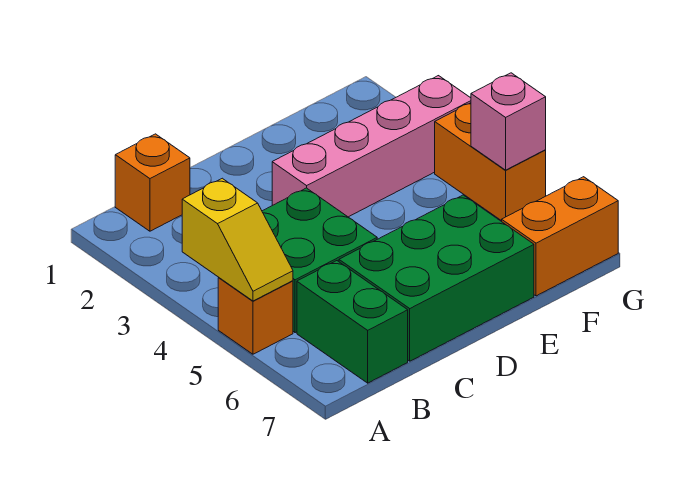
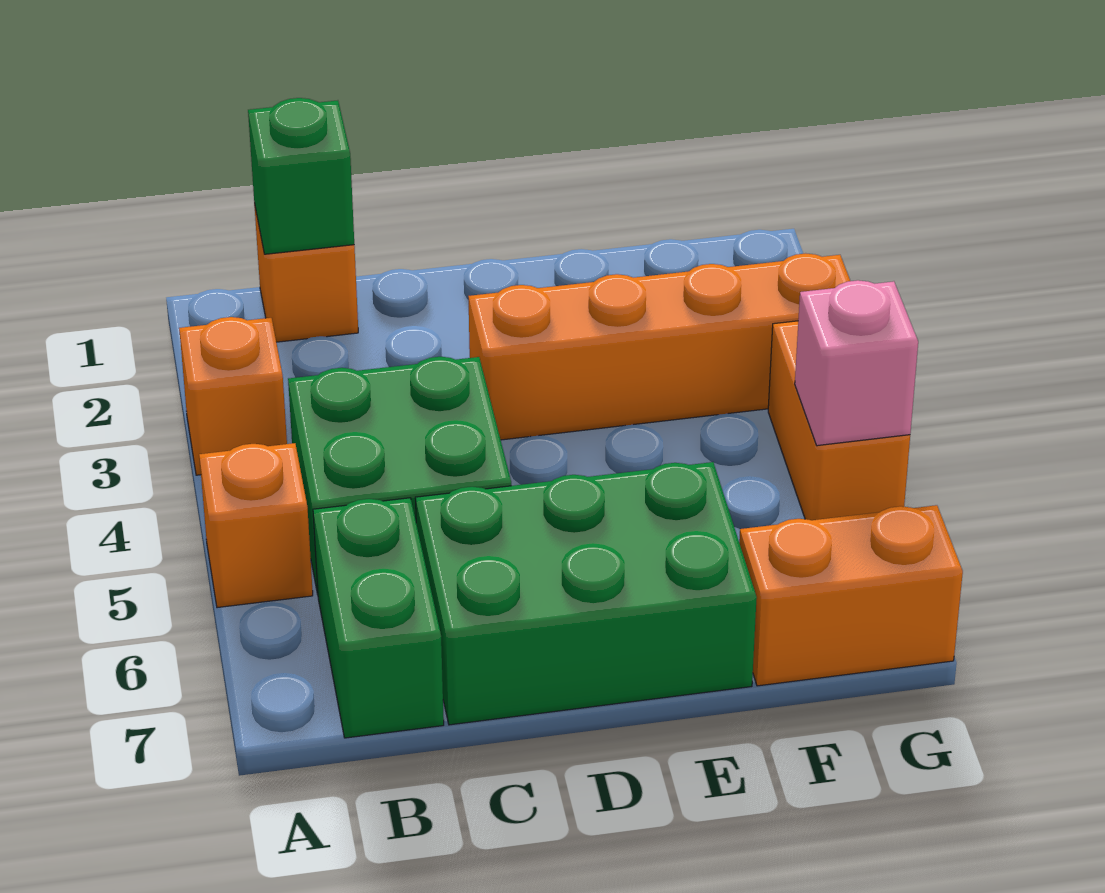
none -> orange brick A3 level 1
yellow slope A4:A5 level 2 top 4 -> none
none -> green brick B1 level 2
pink brick D3:G3 level 1 -> orange brick D3:G3 level 1

